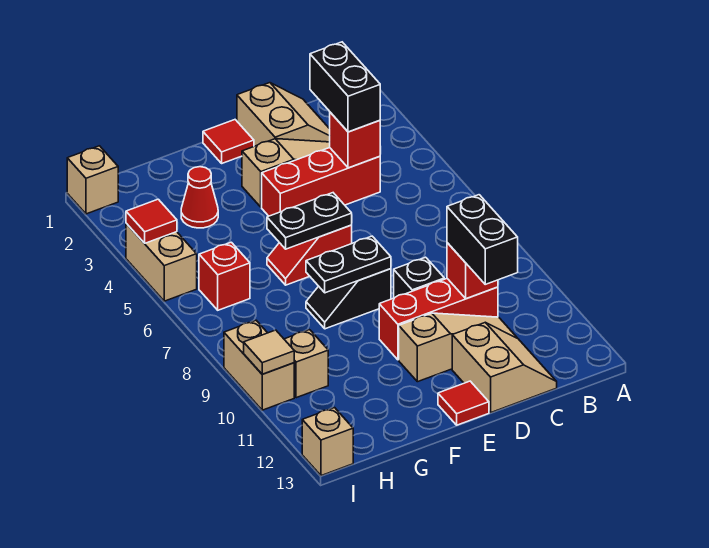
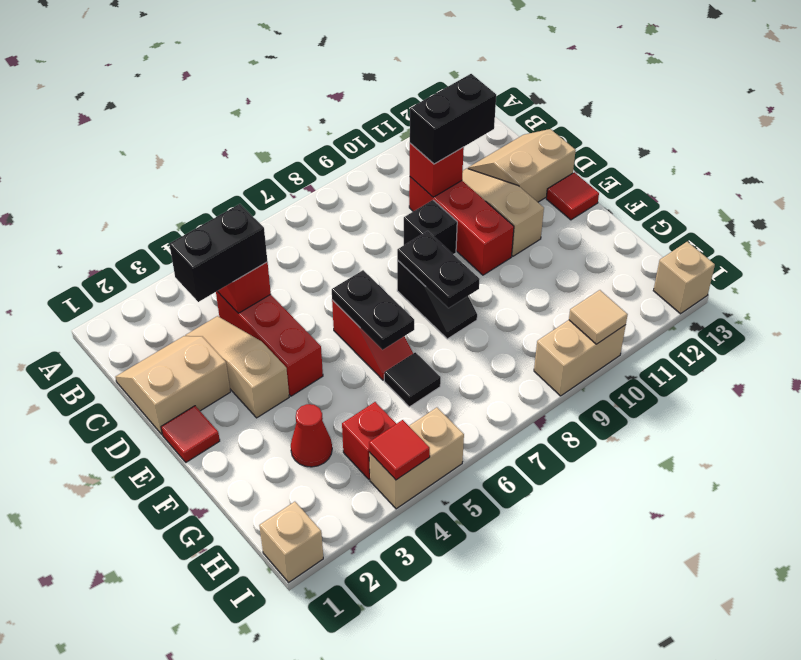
none -> black tile G6 level 1
red brick H6 level 1 -> red brick H4 level 1
tan brick H10 level 1 -> none

